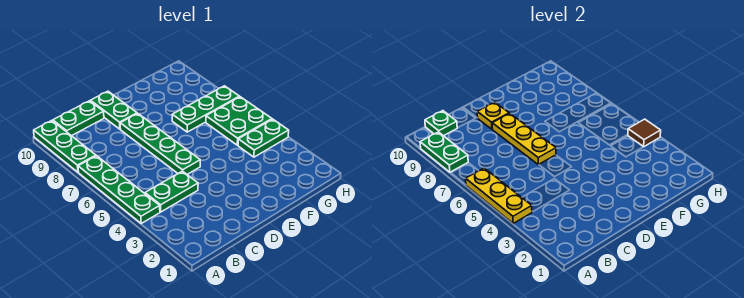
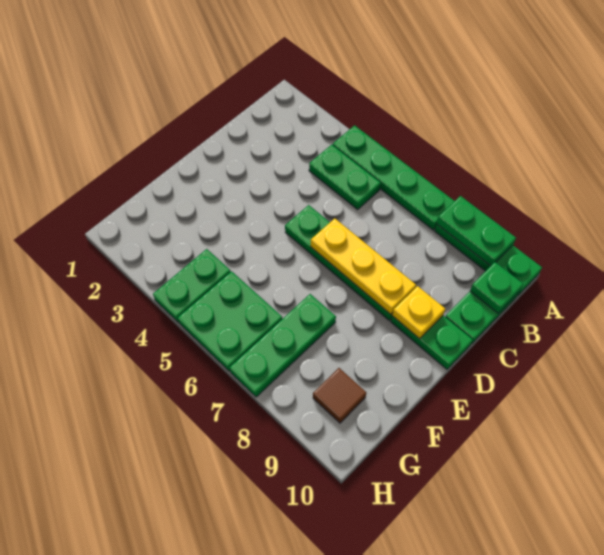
yellow plate A4:A6 level 2 -> none
green plate B4:C4 level 1 -> green plate B4:B5 level 1
brown tile H4 level 2 -> brown tile G9 level 1

